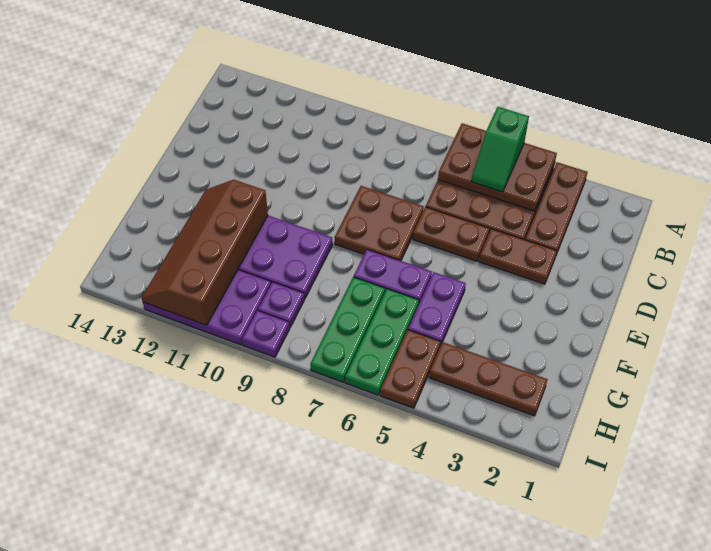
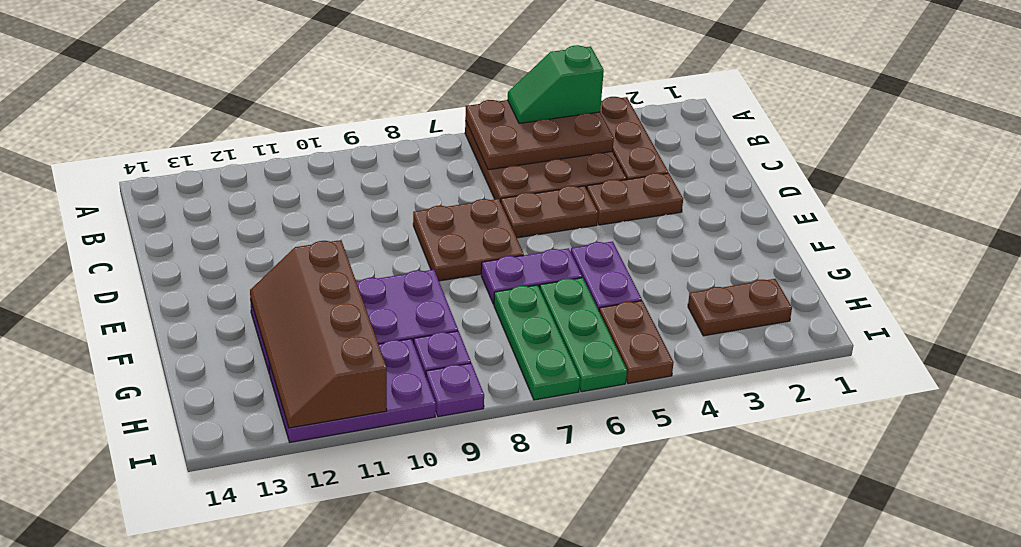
green slope A5:B5 level 3 top A -> green slope A4:A5 level 3 top 4
brown plate H2:H4 level 1 -> brown plate H2:H3 level 1

